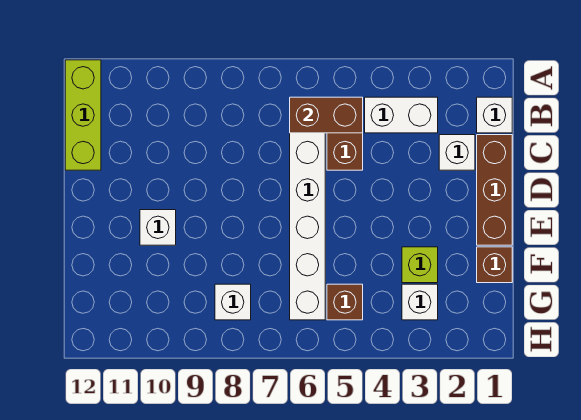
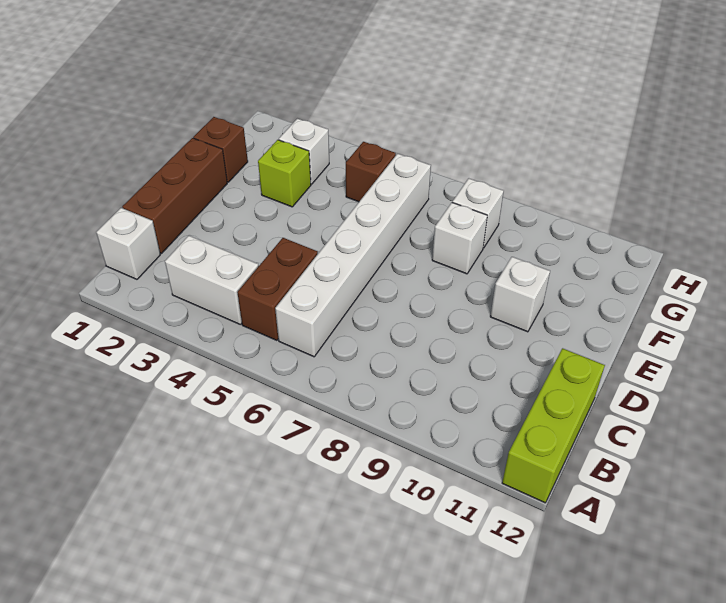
brown brick B5:B6 level 2 -> none
white brick C2 level 1 -> white brick F8 level 1

